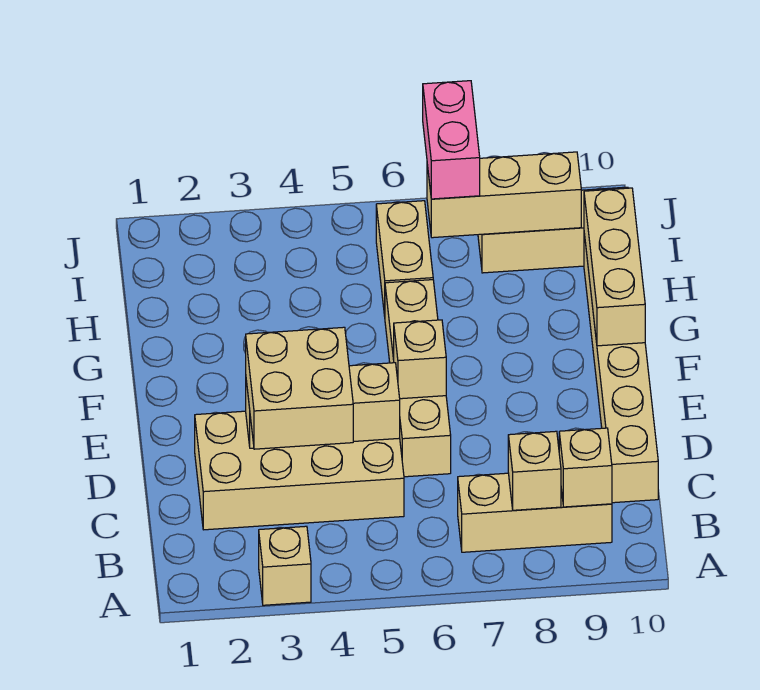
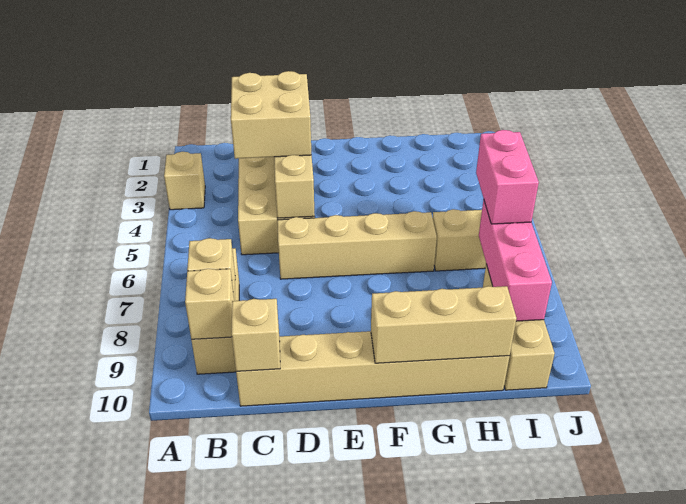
tan brick E6 level 2 -> tan brick C10 level 2
tan brick I7:I9 level 2 -> pink brick I7:I9 level 2
pink brick I7:J7 level 3 -> pink brick I6:I7 level 3

